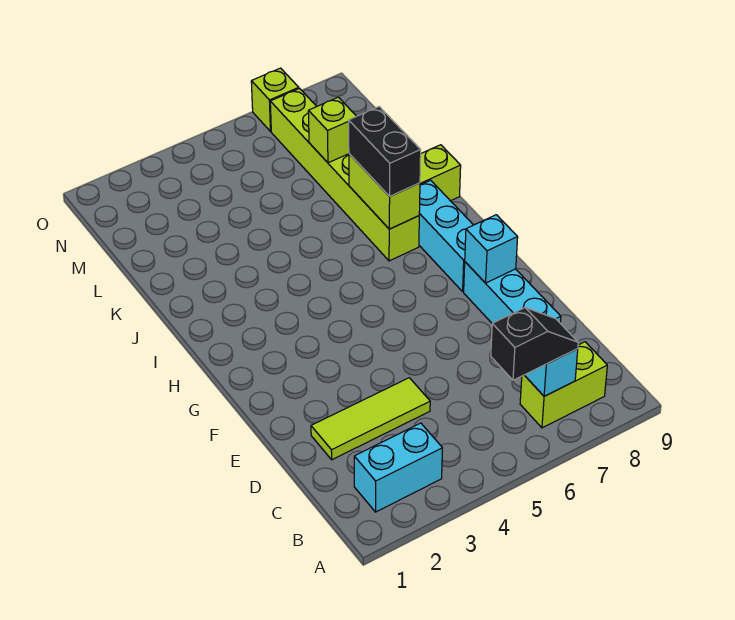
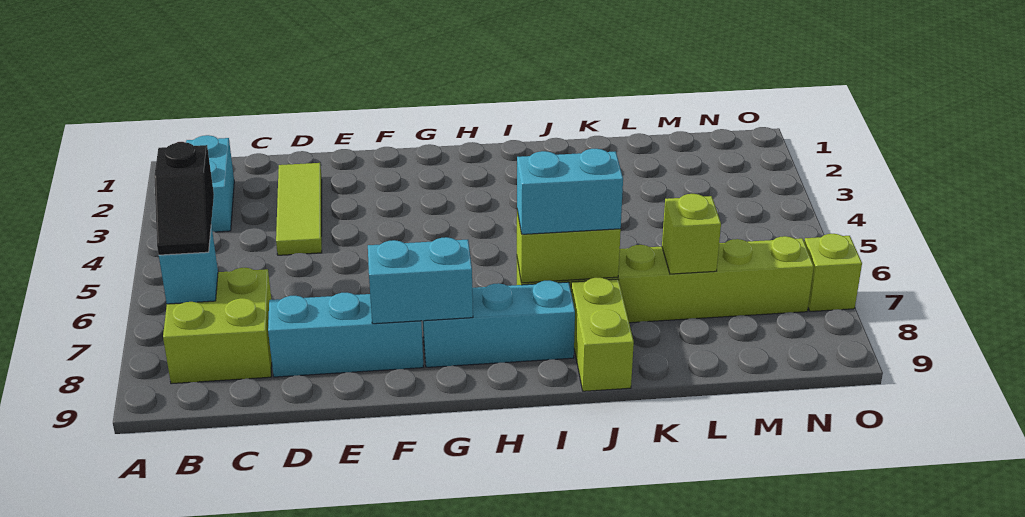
lime brick B7:B8 level 1 -> lime brick B7:C8 level 1
cyan brick F8 level 2 -> cyan brick F8:G8 level 2
black brick I7:J7 level 3 -> cyan brick I7:J7 level 3

